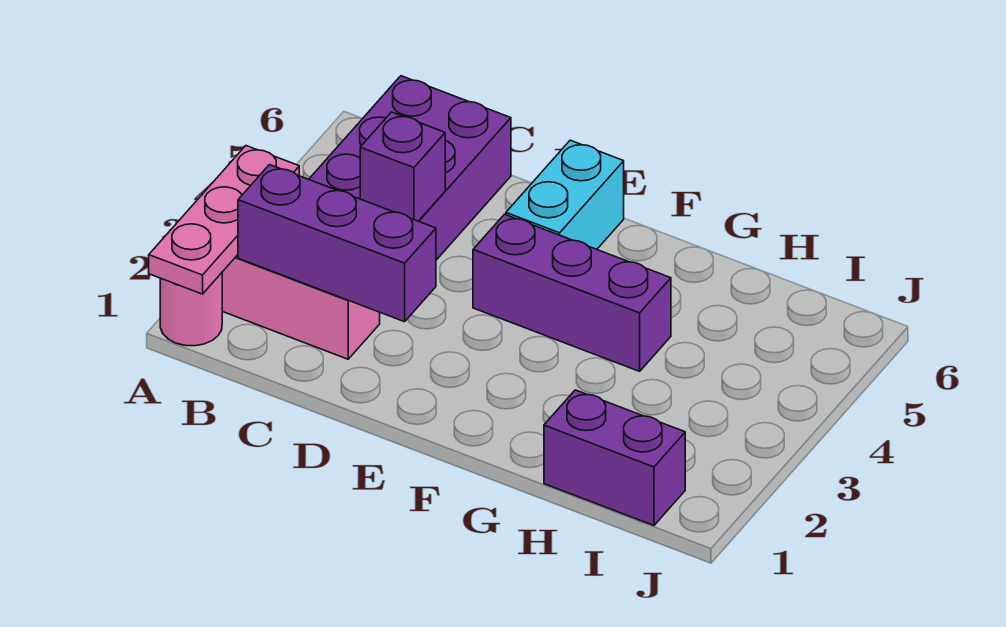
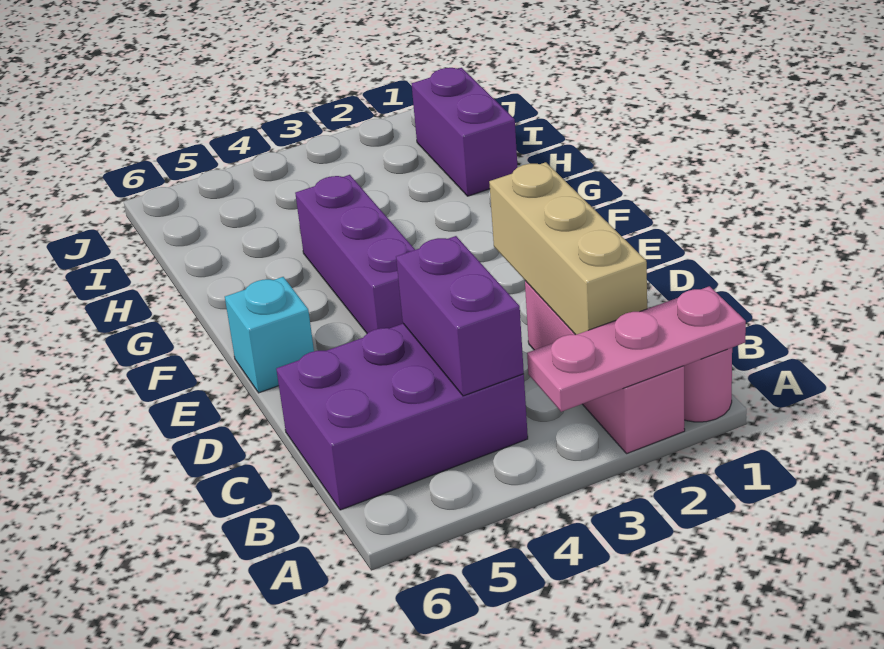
purple brick B2:D2 level 2 -> tan brick B2:D2 level 2
purple brick C4 level 2 -> purple brick B4:C4 level 2
cyan brick E5:E6 level 1 -> cyan brick E6 level 1

